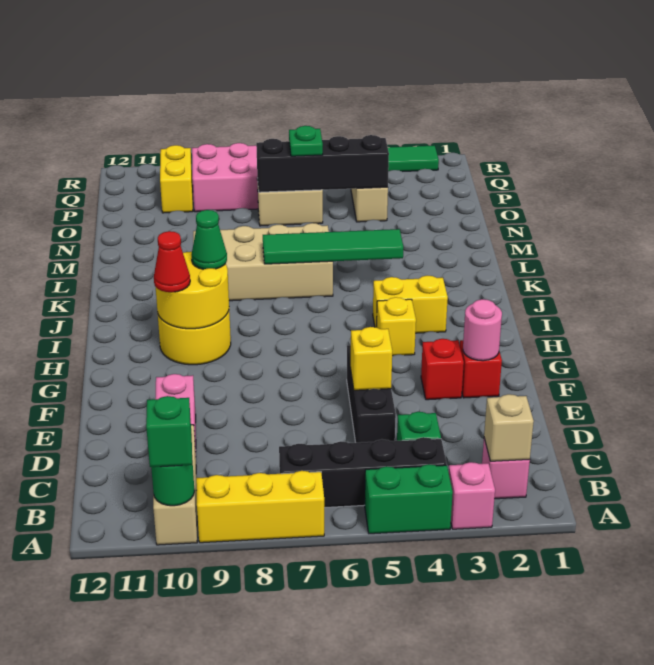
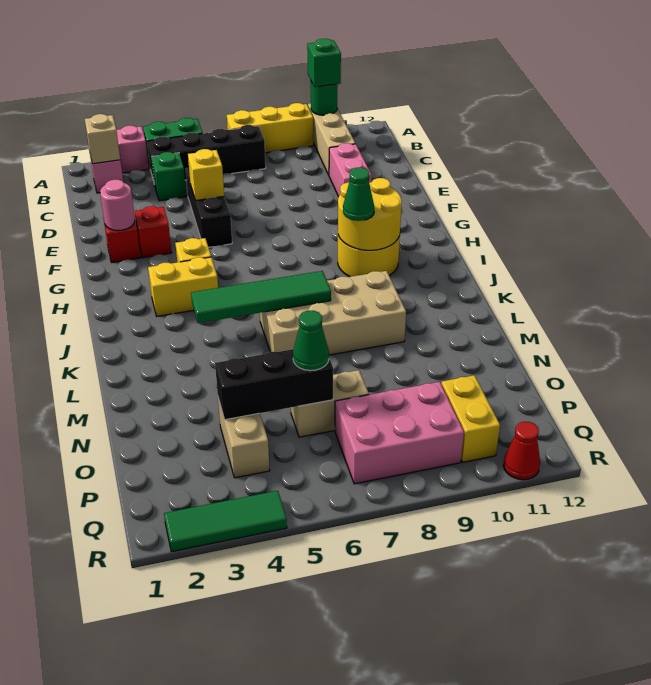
red cone H10 level 3 -> red cone R11 level 1
black brick O4:O7 level 2 -> black brick O4:O6 level 2
green plate O6 level 3 -> green cone O6 level 3

